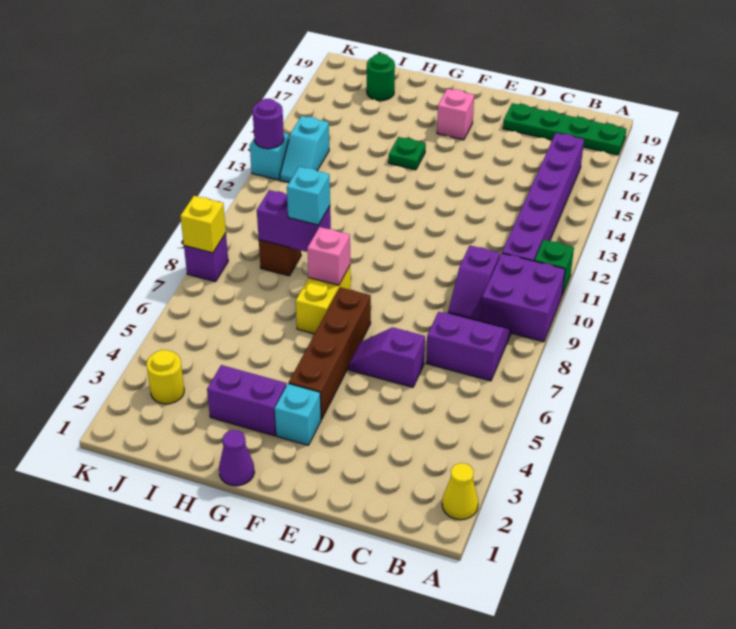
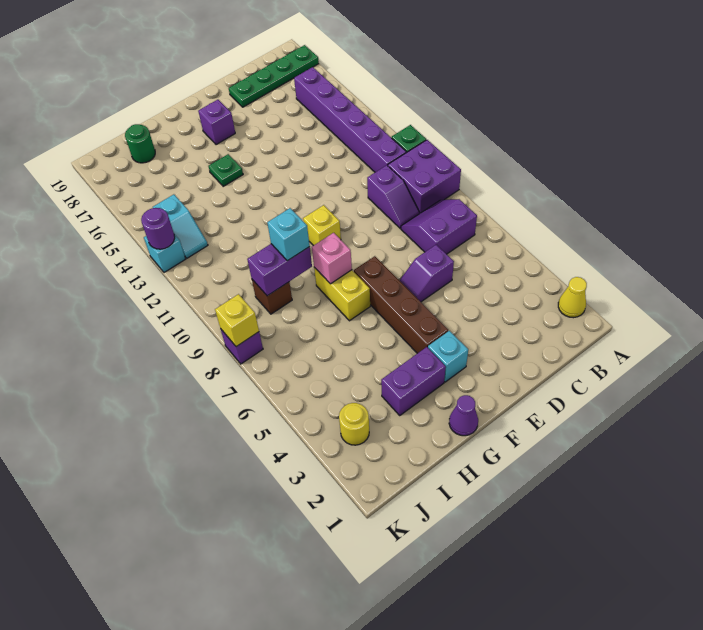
none -> yellow brick F10 level 1
pink brick F17 level 1 -> purple brick F17 level 1

